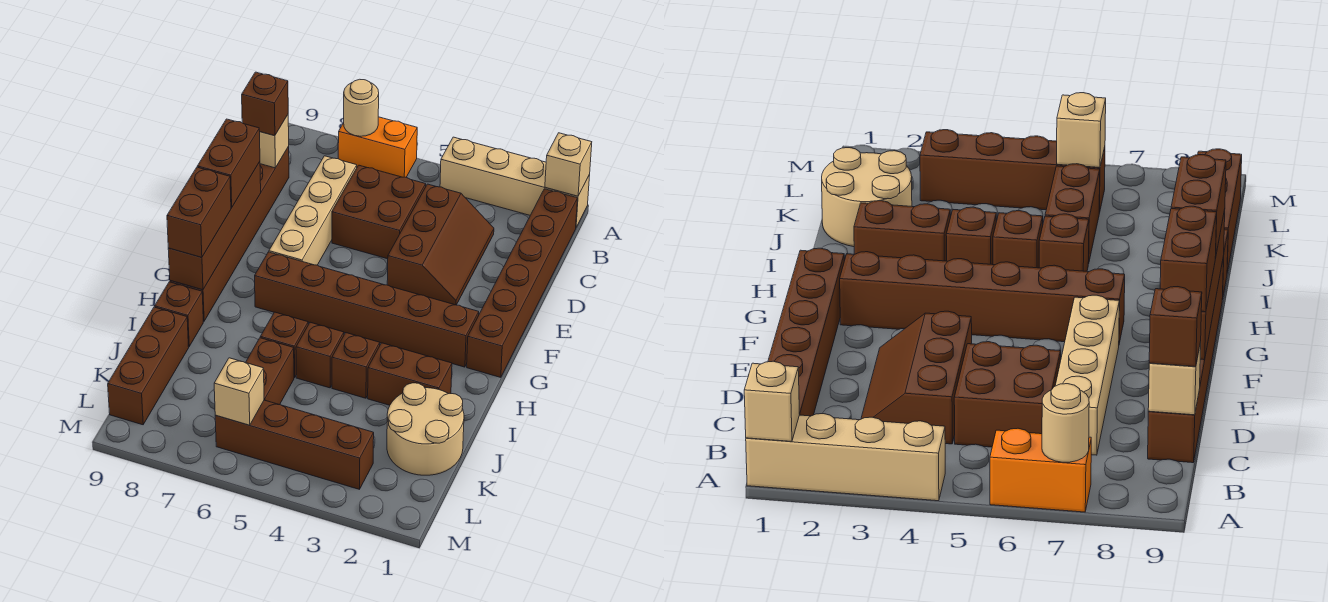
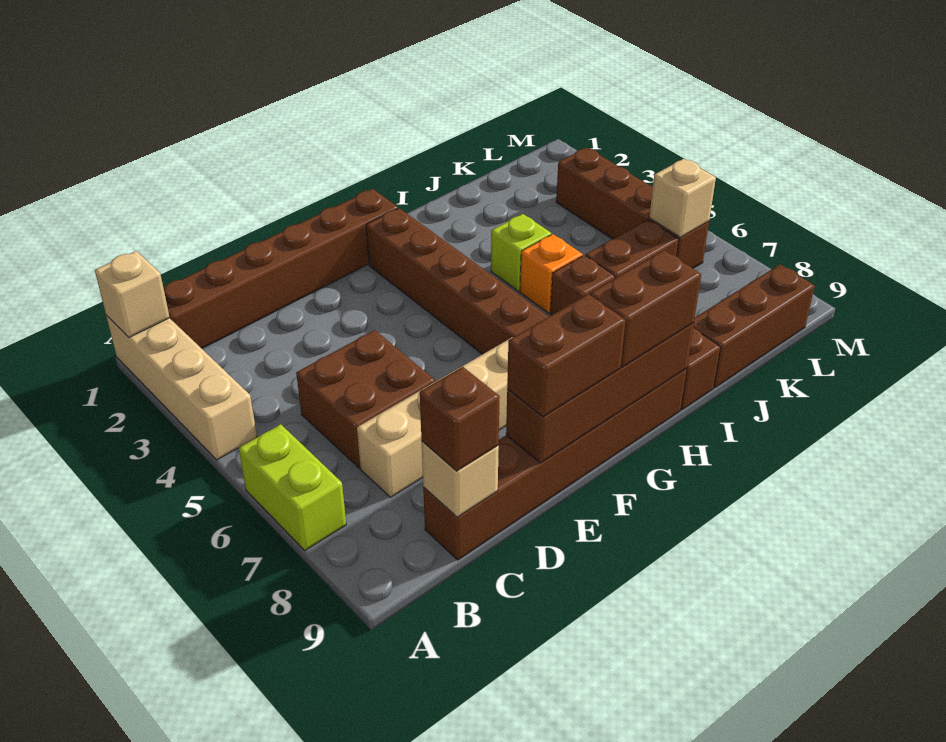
orange brick A6:A7 level 1 -> lime brick A6:A7 level 1
tan round brick A7 level 2 -> none
brown slope C3:E4 level 1 top 4 -> none
brown brick I2:I3 level 1 -> none
brown brick I4 level 1 -> lime brick I4 level 1
brown brick I5 level 1 -> orange brick I5 level 1
tan round brick J1:K2 level 1 -> none

